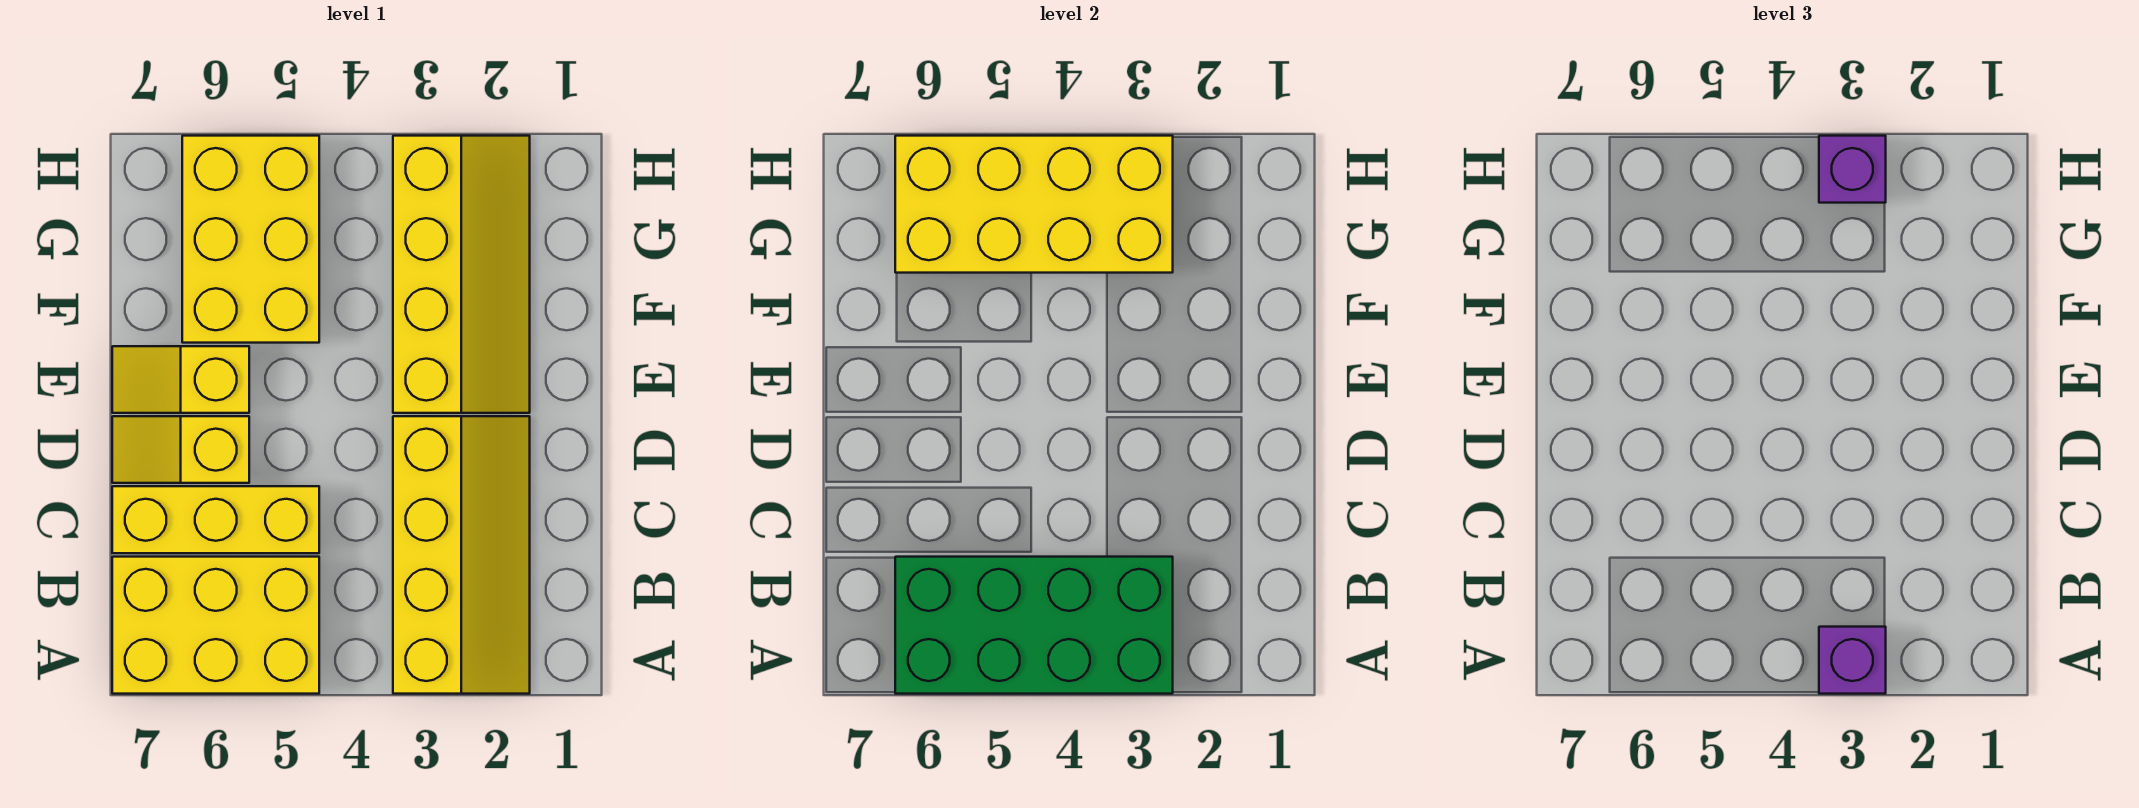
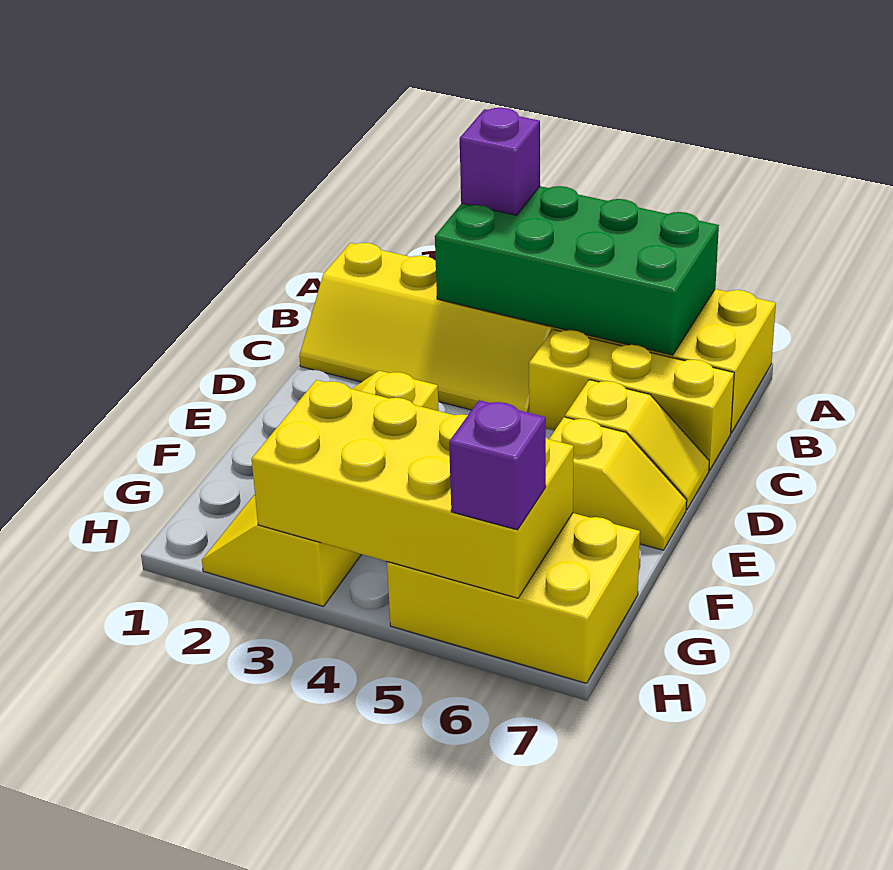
yellow slope A2:D3 level 1 top 3 -> yellow slope B1:C4 level 1 top B
yellow brick F5:H6 level 1 -> yellow brick G5:H7 level 1
purple brick H3 level 3 -> purple brick H6 level 3

